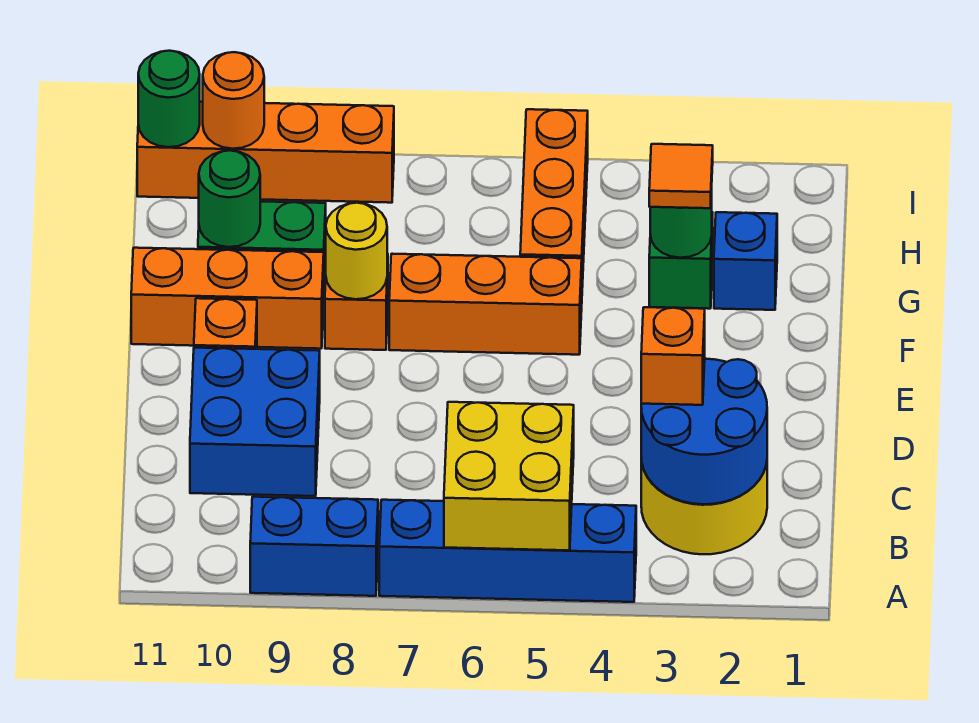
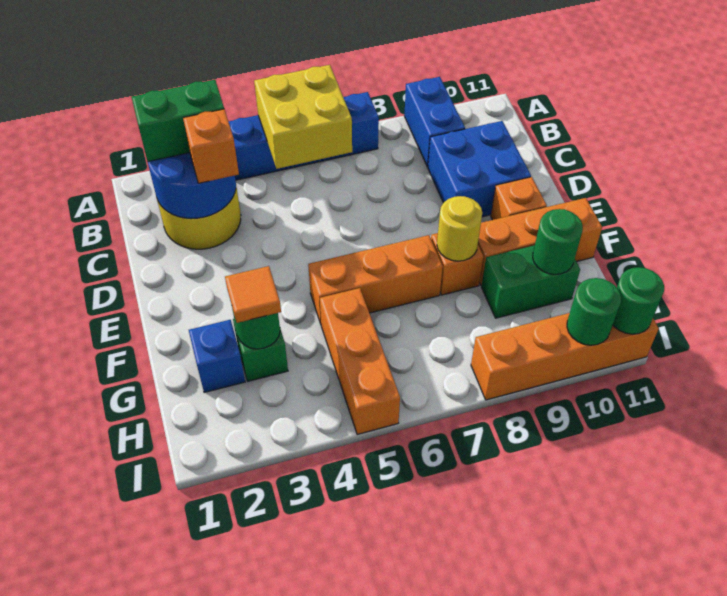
blue brick A8:A9 level 1 -> blue brick A9:B9 level 1
none -> green brick B2:B3 level 3
orange round brick I10 level 2 -> green round brick I10 level 2

